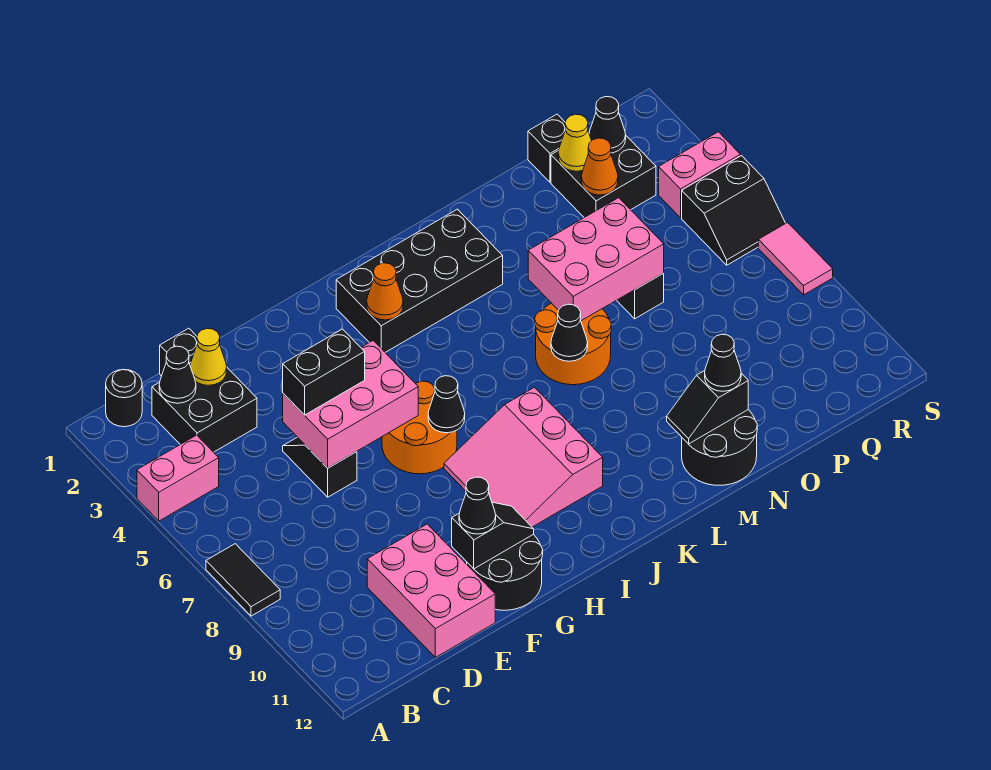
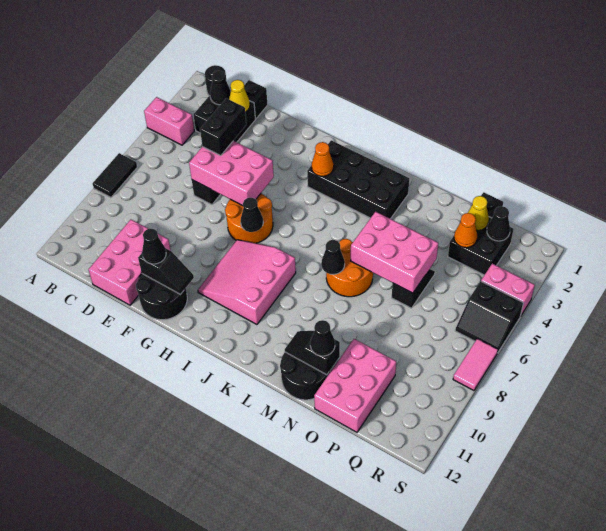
black brick E5:F5 level 3 -> black brick E4:E5 level 3
none -> pink brick O10:P12 level 1

